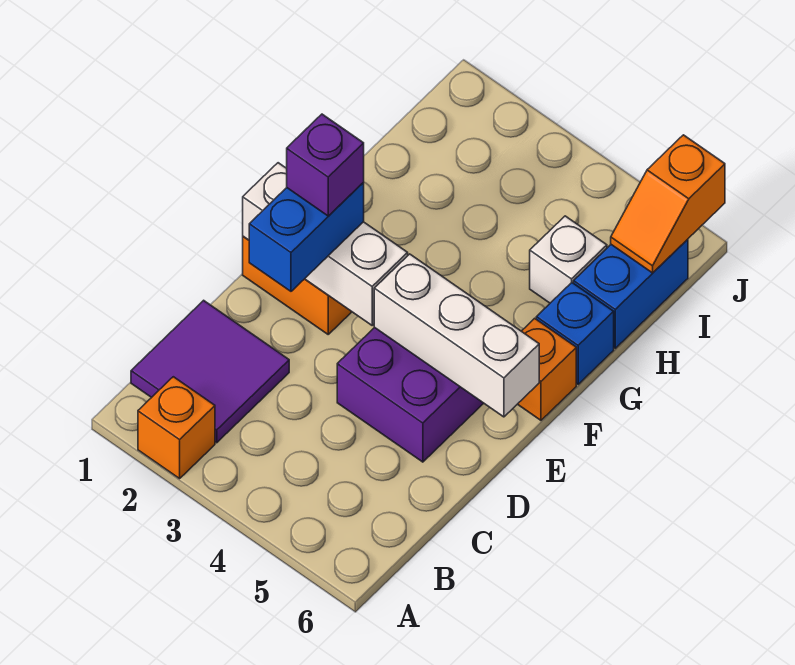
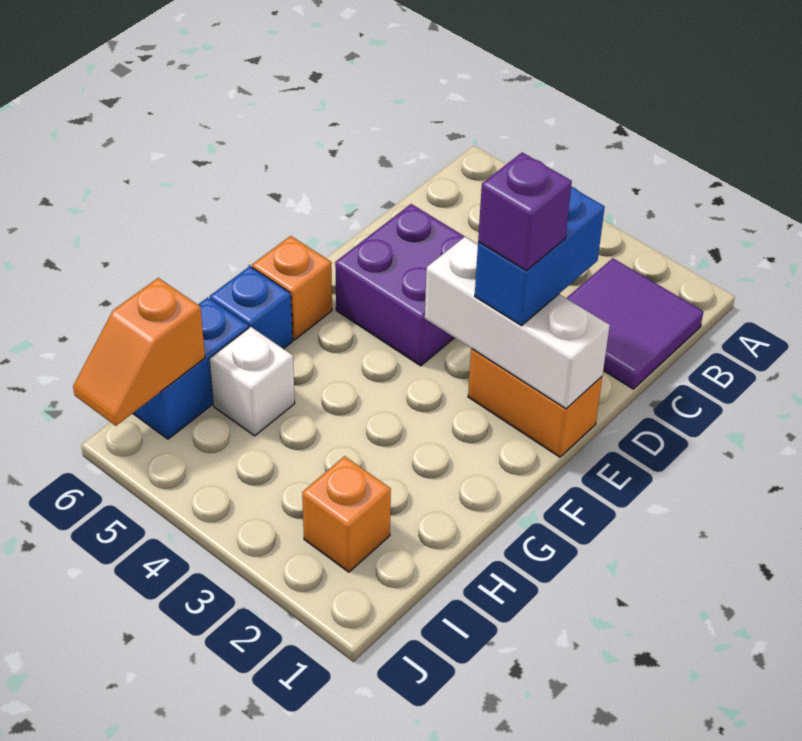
orange brick A2 level 1 -> orange brick I2 level 1
white brick E4:E6 level 2 -> none
orange slope I6:J6 level 2 top J -> orange slope I6:J6 level 2 top I

